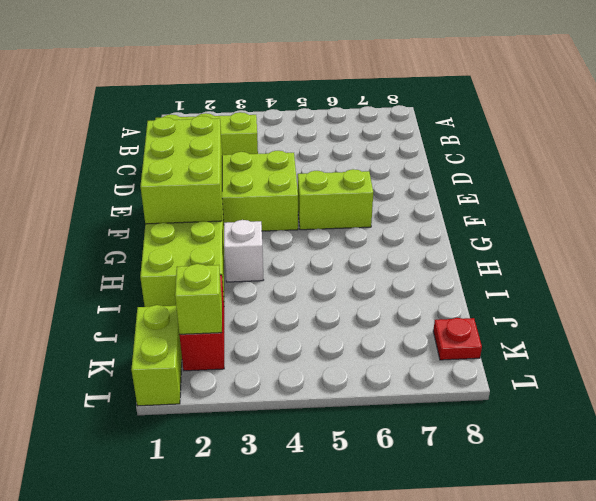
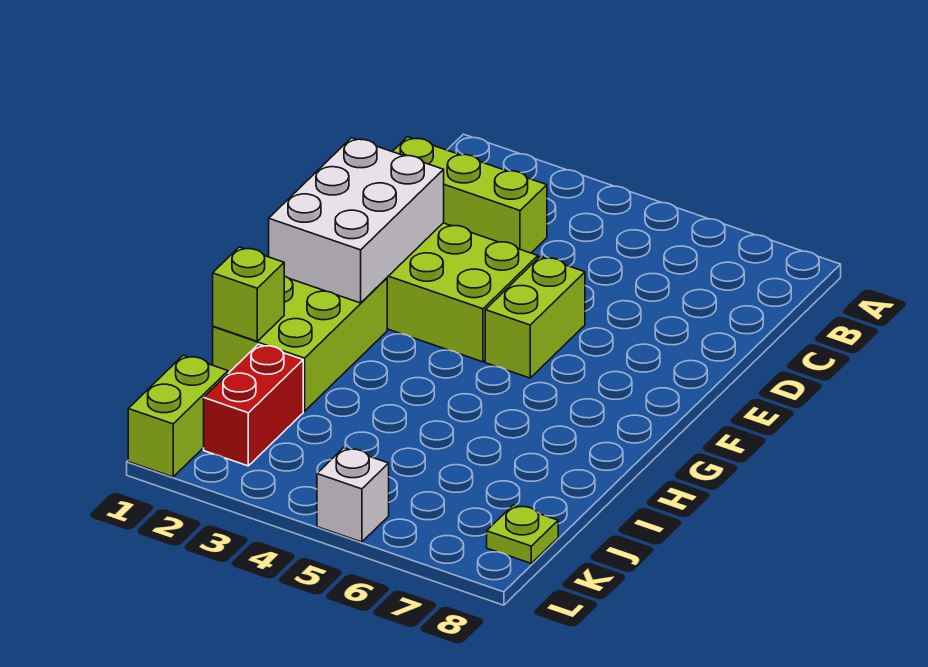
lime brick E1:G2 level 2 -> white brick E1:G2 level 2
lime brick F5:F6 level 1 -> lime brick E5:F5 level 1
white brick H3 level 1 -> white brick L5 level 1
lime brick K2 level 2 -> lime brick I1 level 2
red plate K8 level 1 -> lime plate K8 level 1

